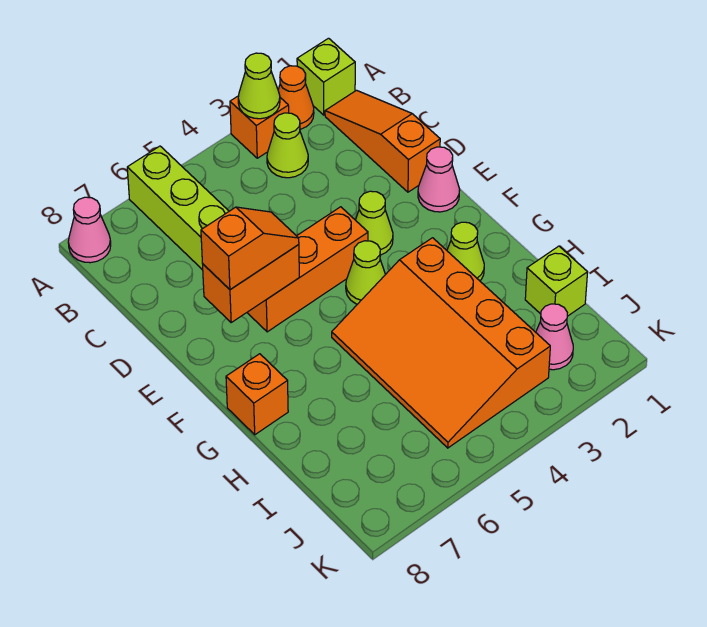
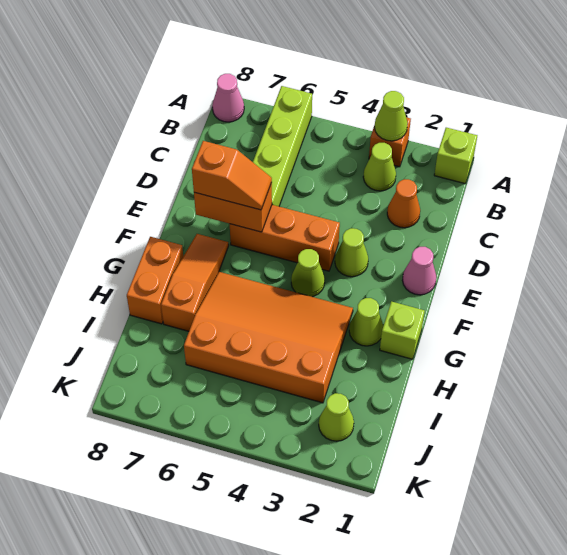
orange cone A2 level 1 -> orange cone C2 level 1
orange slope B1:D1 level 1 top D -> orange slope F7:H7 level 1 top H
orange slope G3:J5 level 1 top 3 -> orange slope G3:I6 level 1 top I
orange brick G8 level 1 -> orange brick G8:H8 level 1
lime brick I1 level 1 -> lime brick G1 level 1
pink cone J2 level 1 -> lime cone J2 level 1

